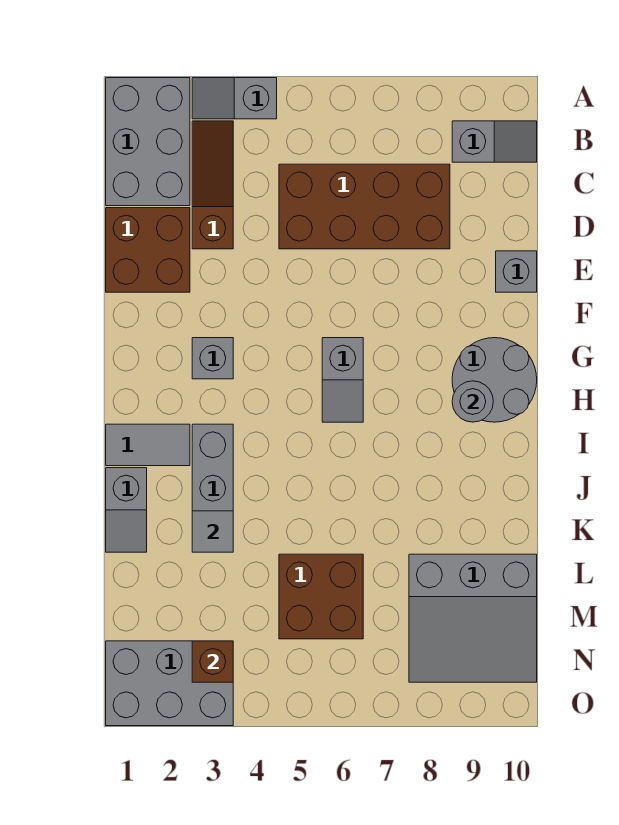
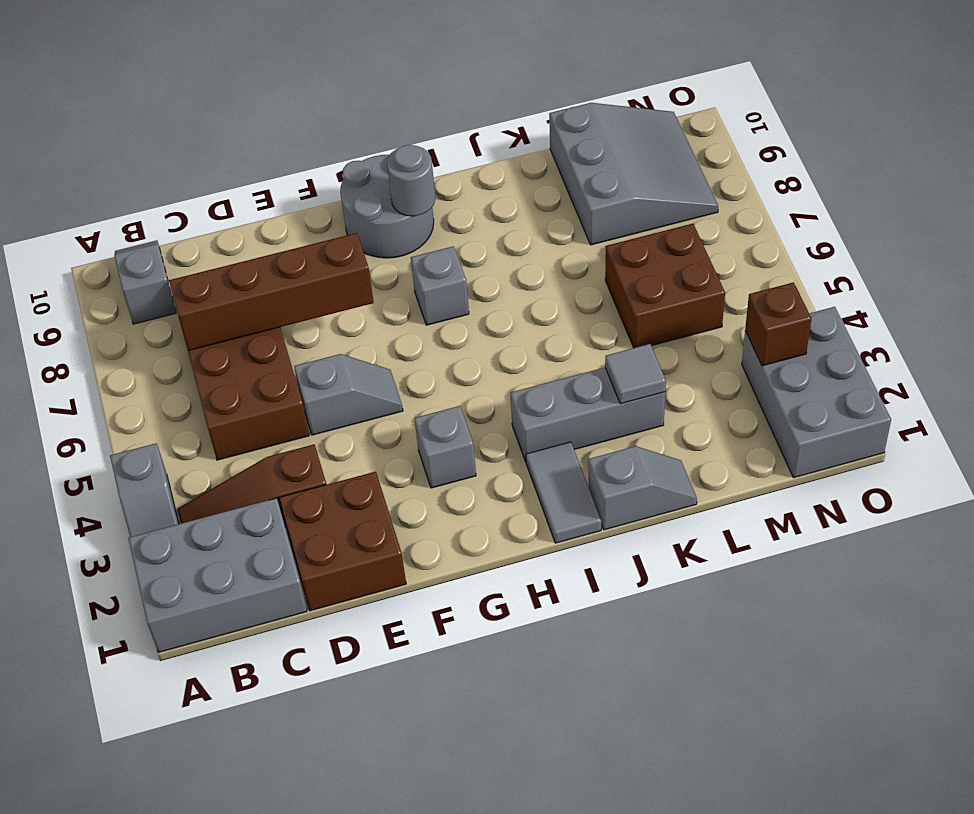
none -> brown brick C7:F7 level 2
grey brick E10 level 1 -> grey brick H7 level 1
grey slope G6:H6 level 1 top G -> grey slope E5:F5 level 1 top E

